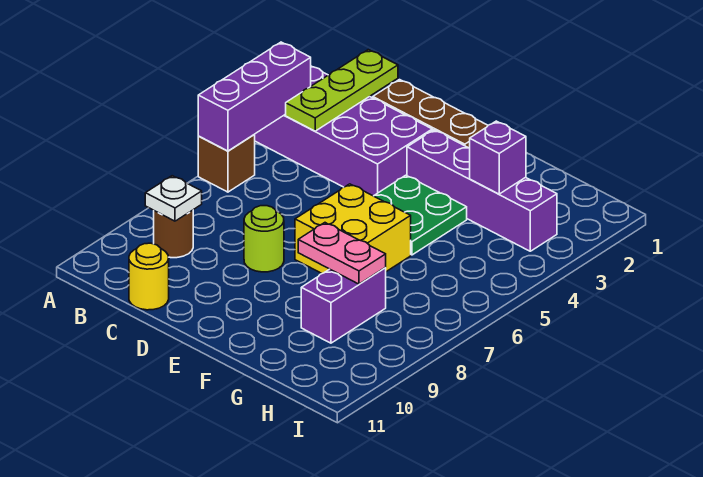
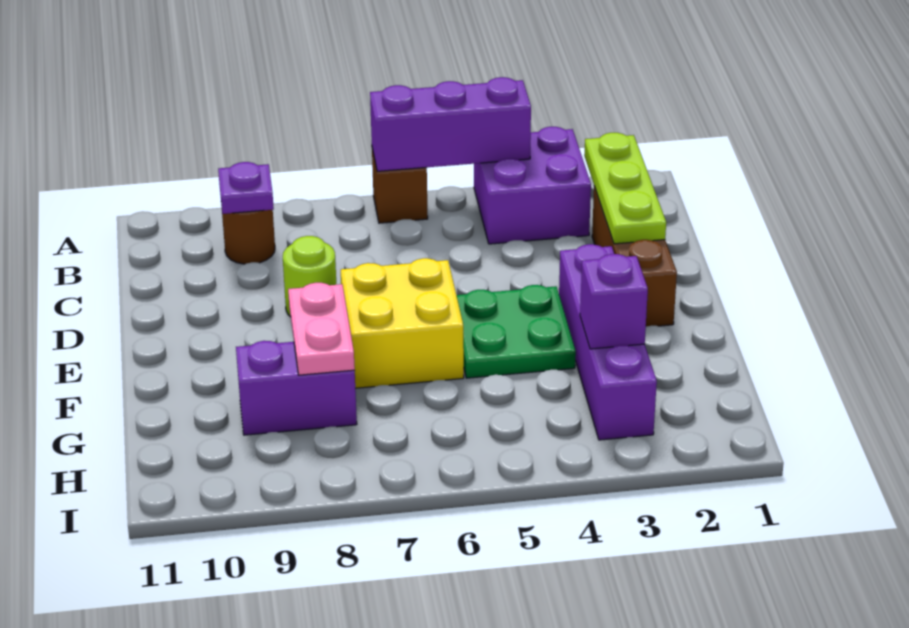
purple brick A3:D4 level 1 -> purple brick A3:B4 level 1
lime plate B2:B4 level 2 -> lime plate B2:D2 level 2
white plate B9 level 2 -> purple plate B9 level 2
yellow round brick C11 level 1 -> none

